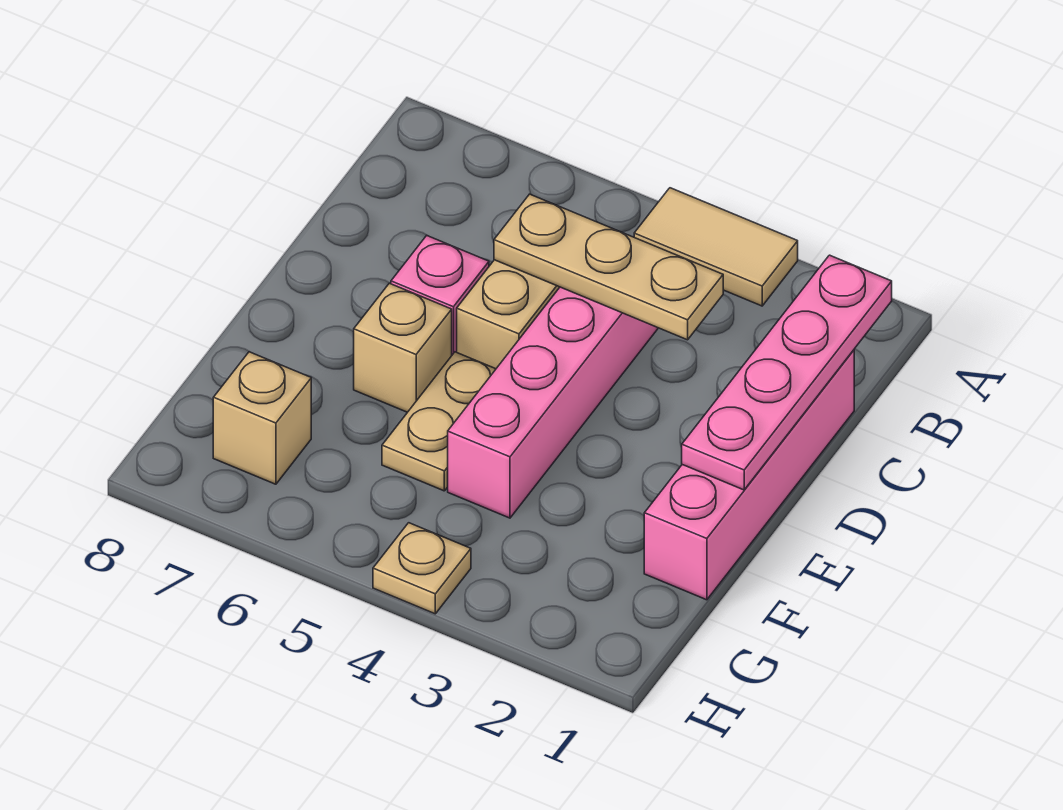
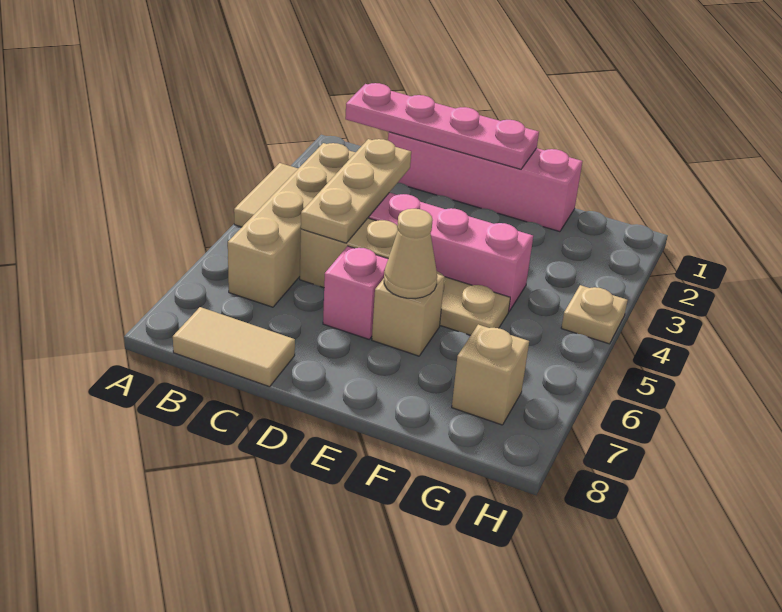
none -> tan brick B3:B6 level 1
none -> tan tile B8:C8 level 1
none -> tan cone E6 level 2

